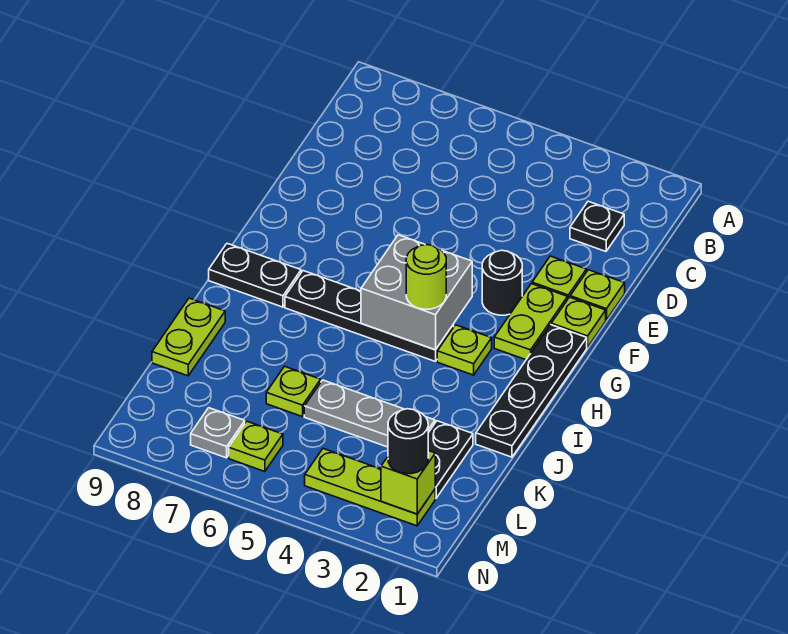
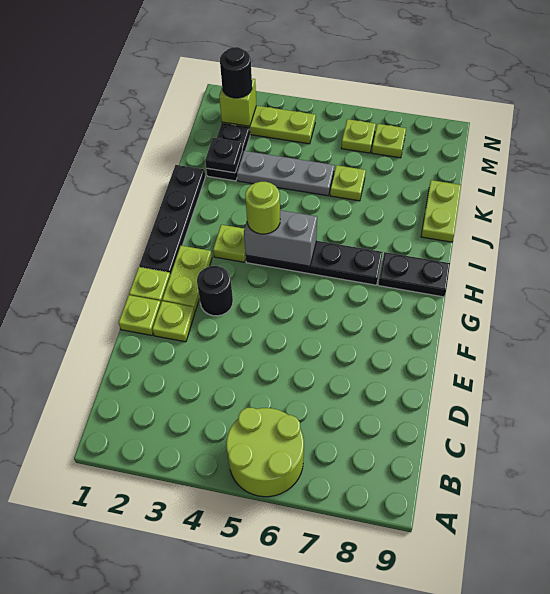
none -> lime round brick A5:B6 level 1
black plate C2 level 1 -> black plate K2 level 2
grey brick G4:H5 level 2 -> grey brick H4:H5 level 2
grey plate M7 level 1 -> lime plate M7 level 1

